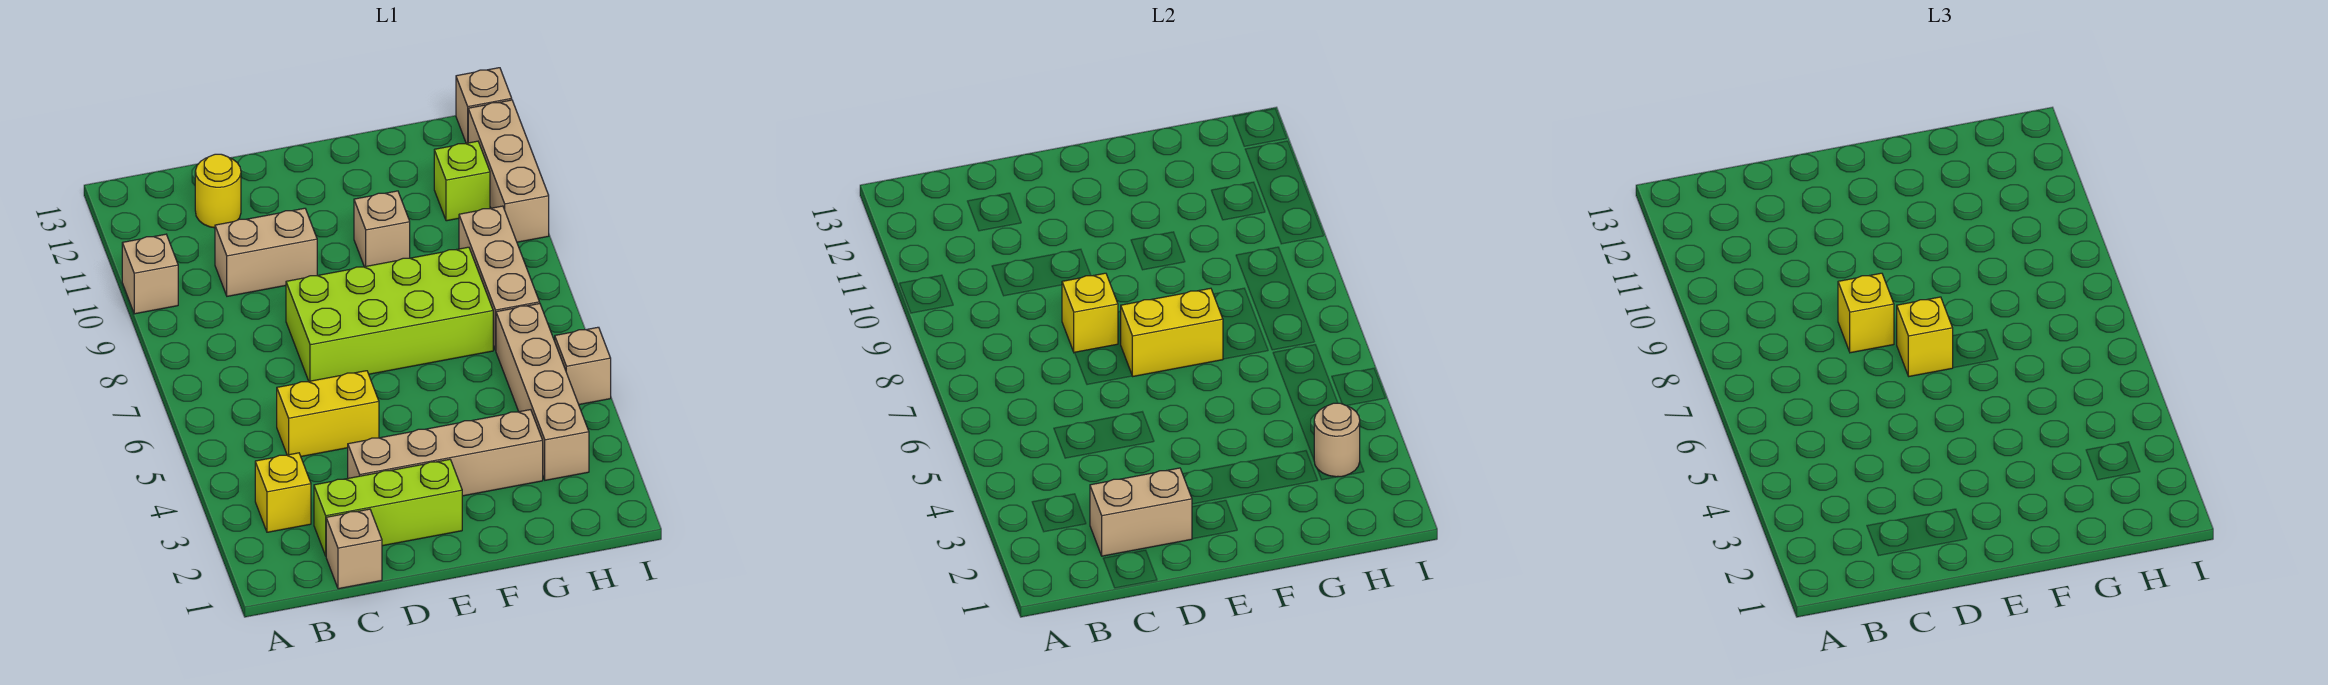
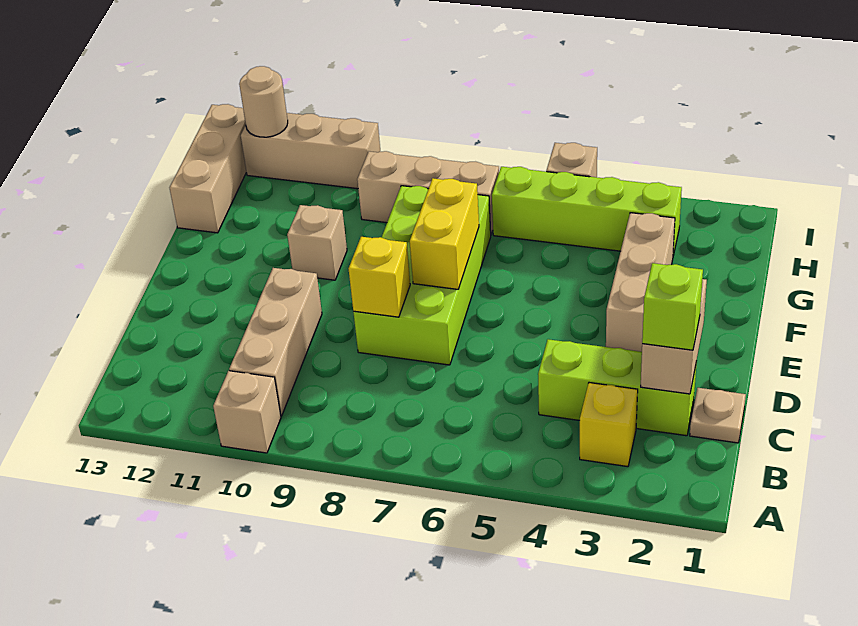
tan brick C1 level 1 -> tan plate C1 level 1
lime brick C2:E2 level 1 -> lime brick C2:C4 level 1
yellow brick C5:D5 level 1 -> none
tan brick C10:D10 level 1 -> tan brick B10:D10 level 1
yellow round brick C12 level 1 -> none
tan brick D3:G3 level 1 -> tan brick E3:G3 level 1
yellow brick D8 level 3 -> none
yellow brick E7 level 3 -> none
tan brick H3:H6 level 1 -> lime brick H3:H6 level 1
tan round brick H3 level 2 -> tan round brick I12 level 2
lime brick H11 level 1 -> lime brick C2 level 3
tan brick I13 level 1 -> tan brick G13:I13 level 1

